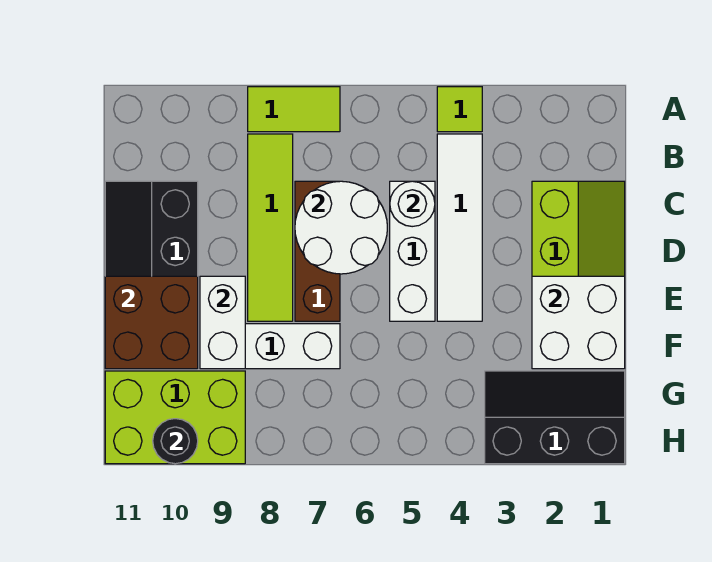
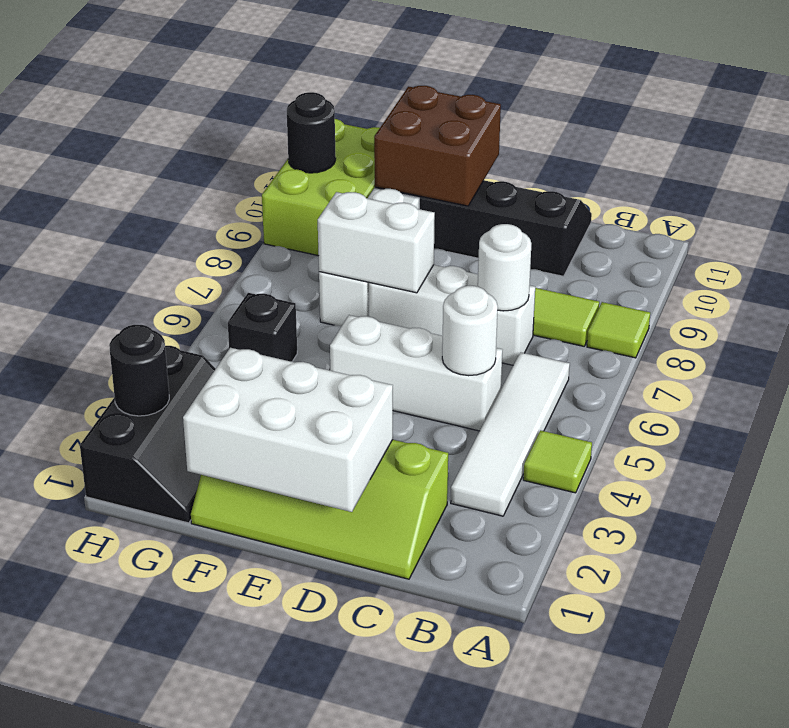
lime tile A7:A8 level 1 -> lime tile A8 level 1
white tile B4:E4 level 1 -> white tile B3:B6 level 1
white round brick C6:D7 level 2 -> white round brick C7 level 2
brown brick C7:E7 level 1 -> white brick C7:E7 level 1
white brick E1:F2 level 2 -> white brick D1:F2 level 2
white brick E9:F9 level 2 -> white brick E7:F7 level 2
none -> black brick G5 level 1
none -> black round brick H2 level 2

